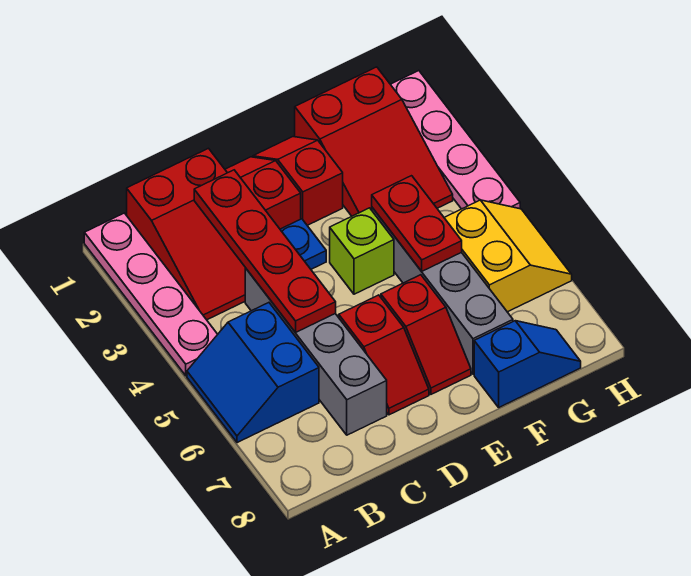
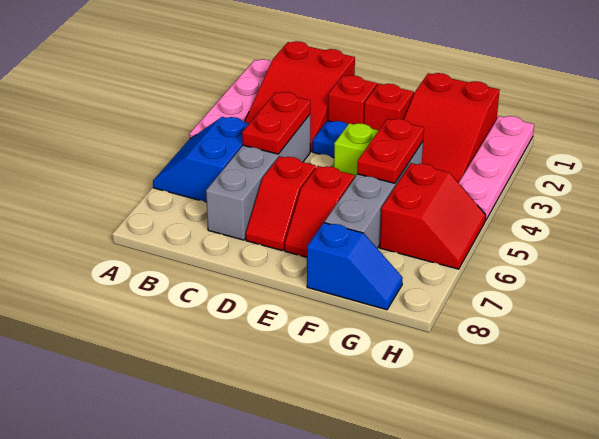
red plate C2:C5 level 2 -> red plate C4:C5 level 2
yellow slope G5:H6 level 1 top G -> red slope G5:H6 level 1 top G

